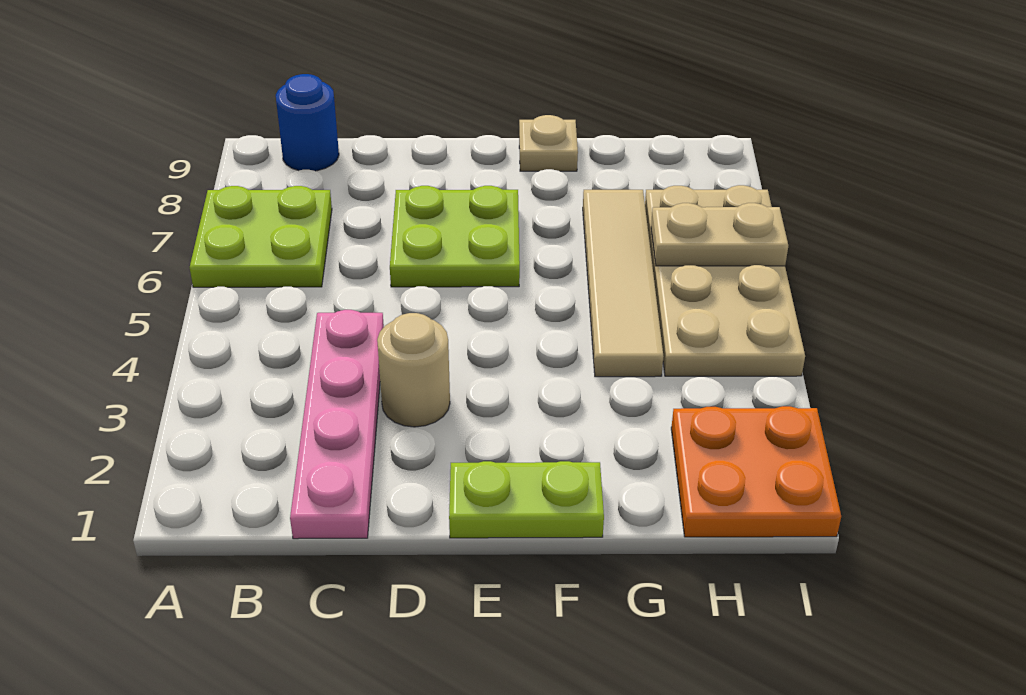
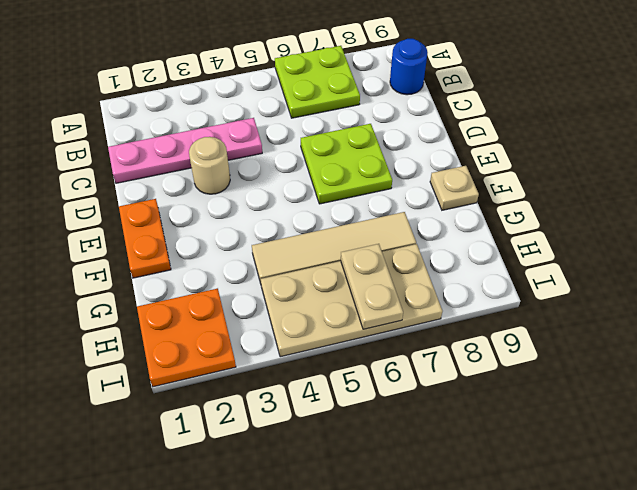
lime plate E1:F1 level 1 -> orange plate E1:F1 level 1

